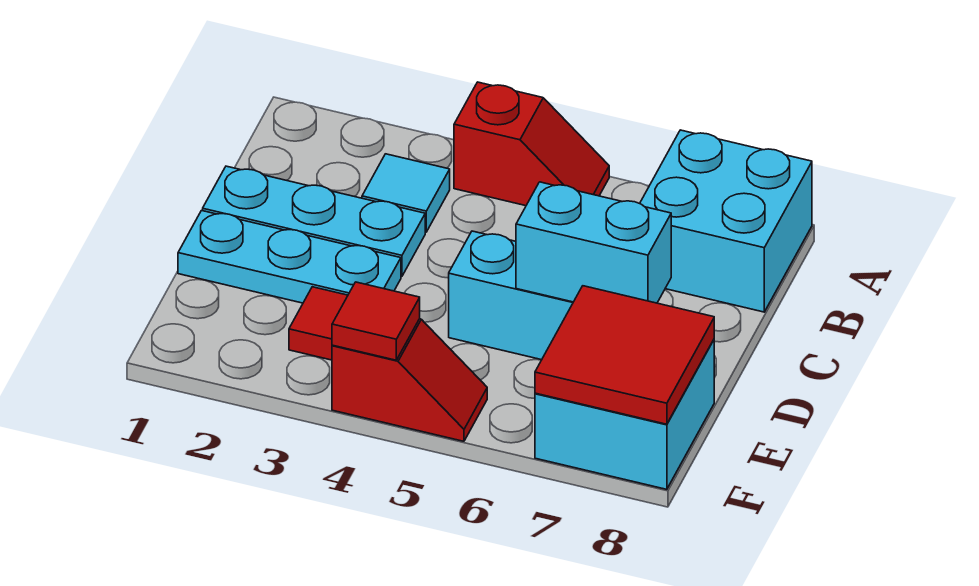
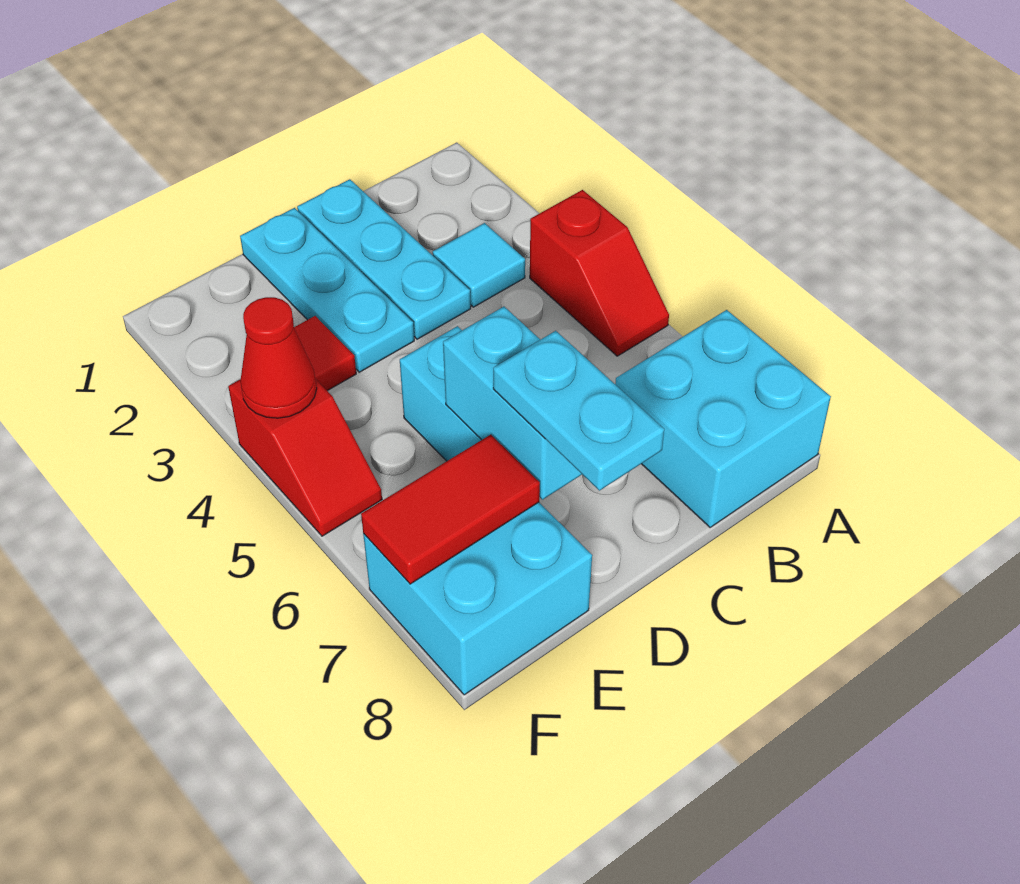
none -> cyan plate D7:D8 level 3
red tile E7:F8 level 2 -> red tile E7:F7 level 2
red tile F4 level 2 -> red cone F4 level 2

